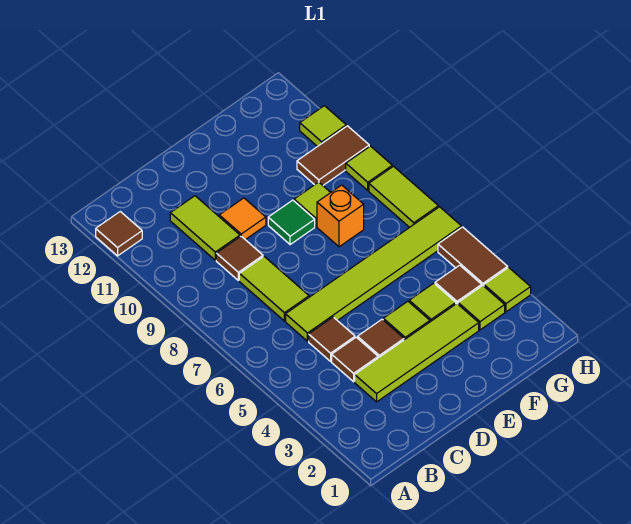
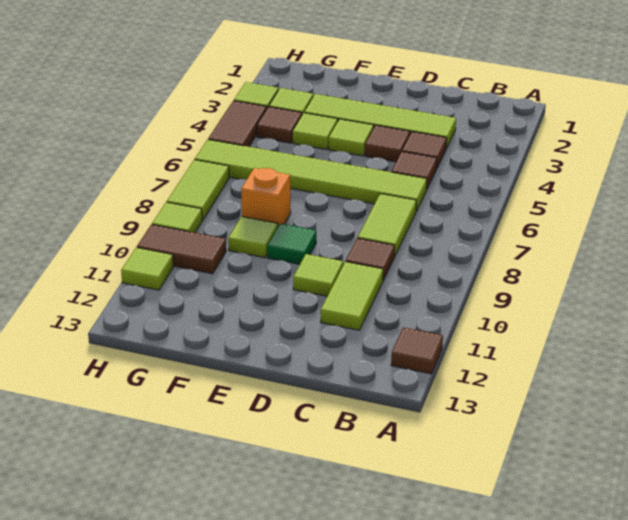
orange tile D10 level 1 -> lime tile D10 level 1

